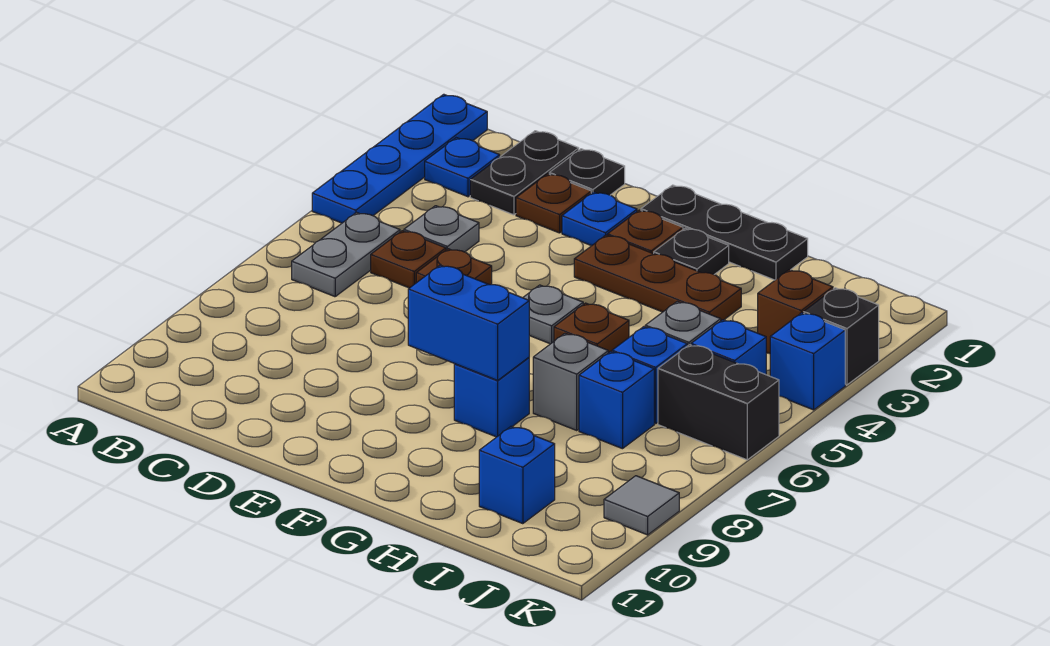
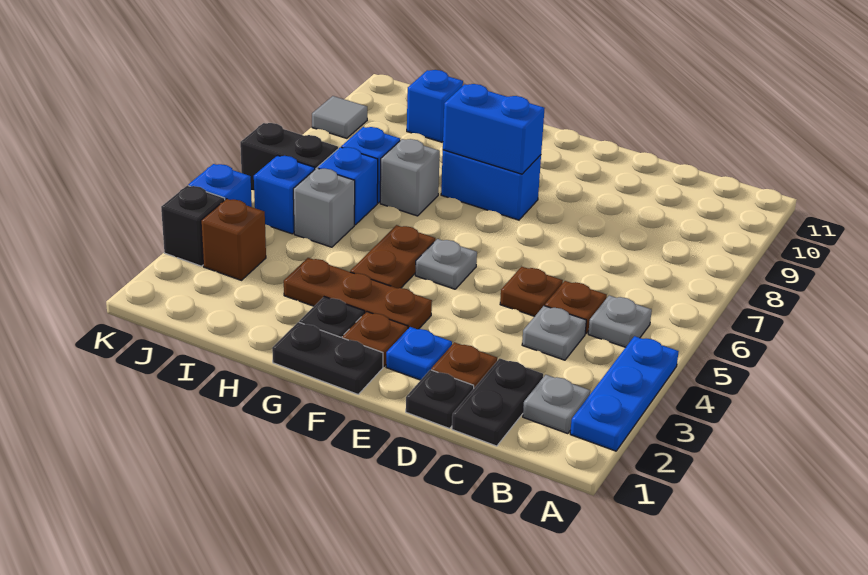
blue plate A1:A4 level 1 -> blue plate A2:A4 level 1
blue plate B2 level 1 -> grey plate B2 level 1
grey plate B5:B6 level 1 -> grey plate B5 level 1
black plate F1:H1 level 1 -> black plate F1:G1 level 1
brown plate G5 level 1 -> brown plate G4:G5 level 1
blue brick G8 level 1 -> blue brick F8:G8 level 1

